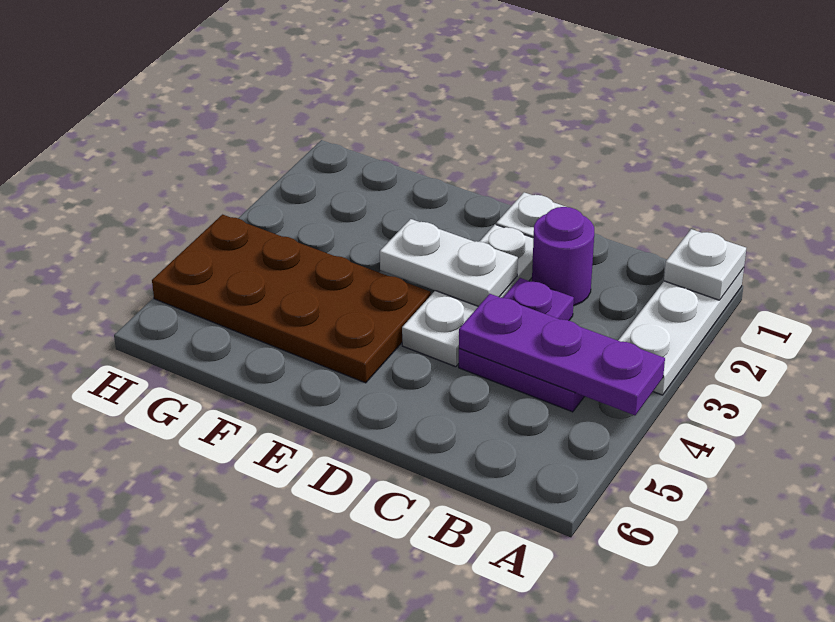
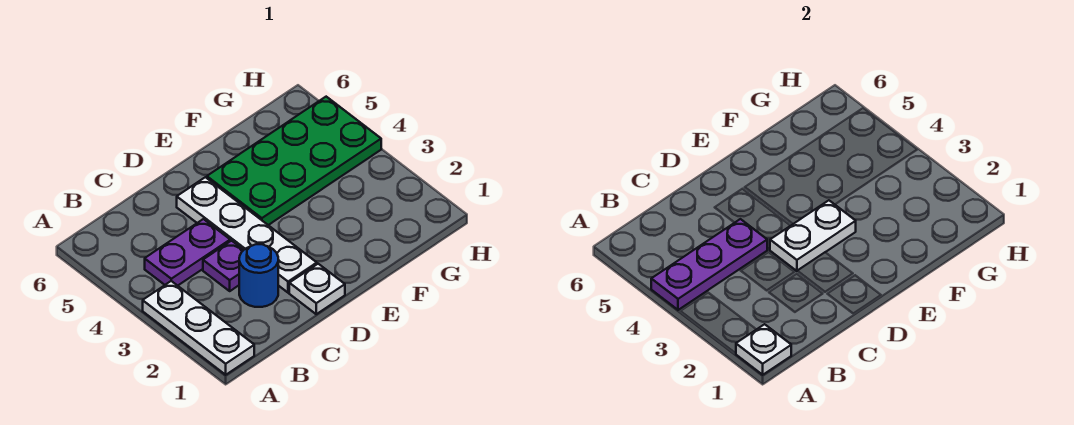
purple round brick C2 level 1 -> blue round brick C2 level 1
white plate D2:D4 level 1 -> white plate D2:D5 level 1
brown plate E4:H5 level 1 -> green plate E4:H5 level 1

